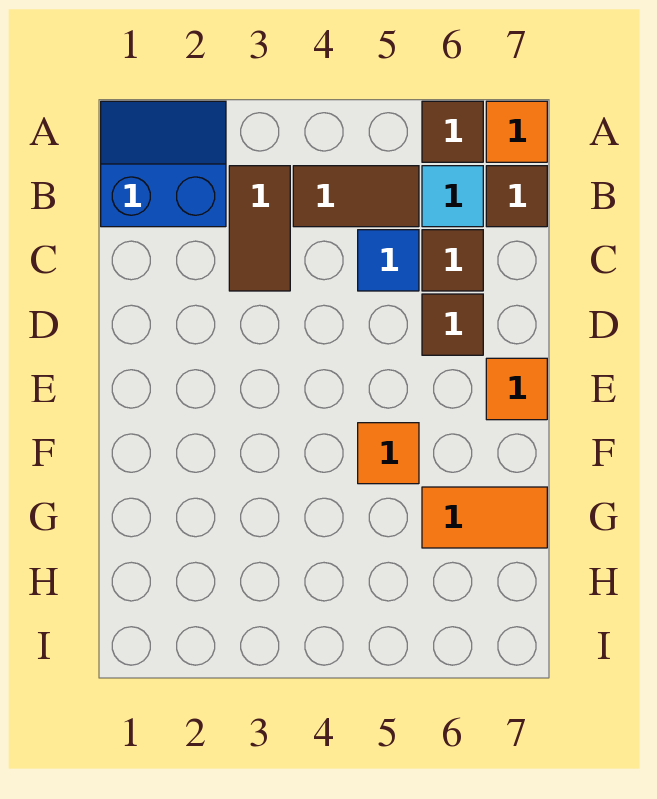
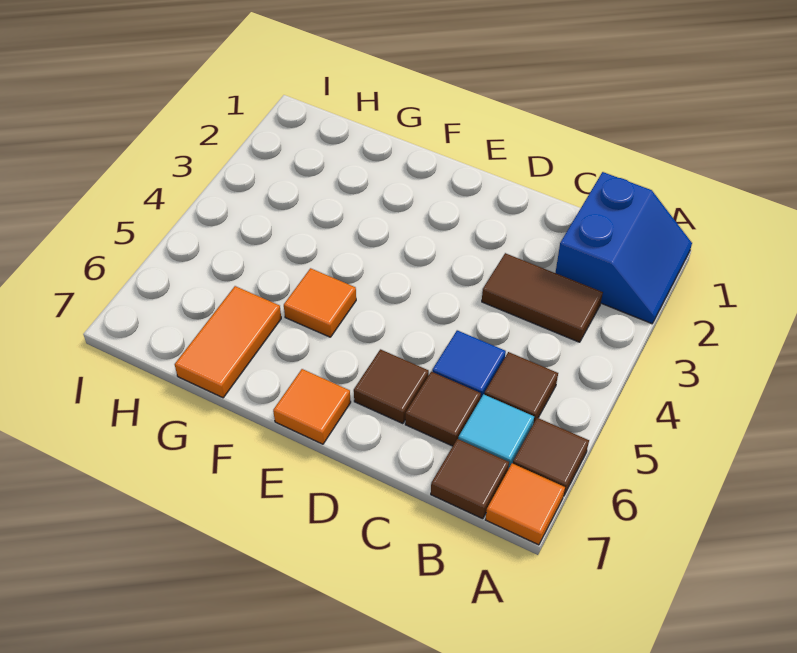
brown tile B4:B5 level 1 -> brown tile B5 level 1

